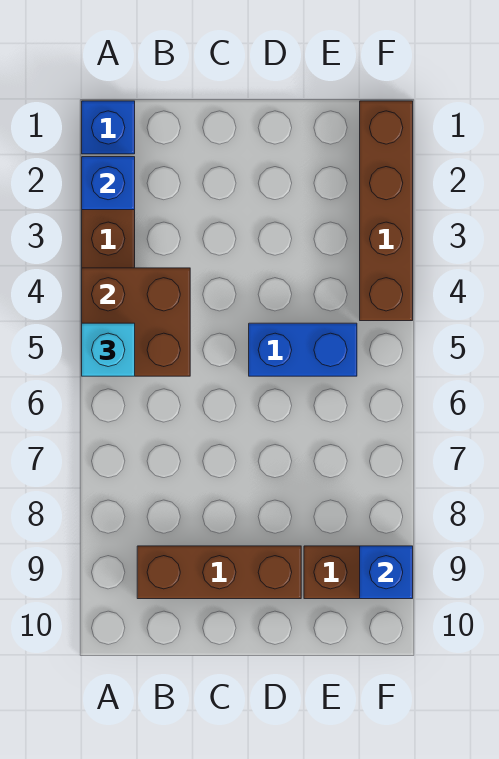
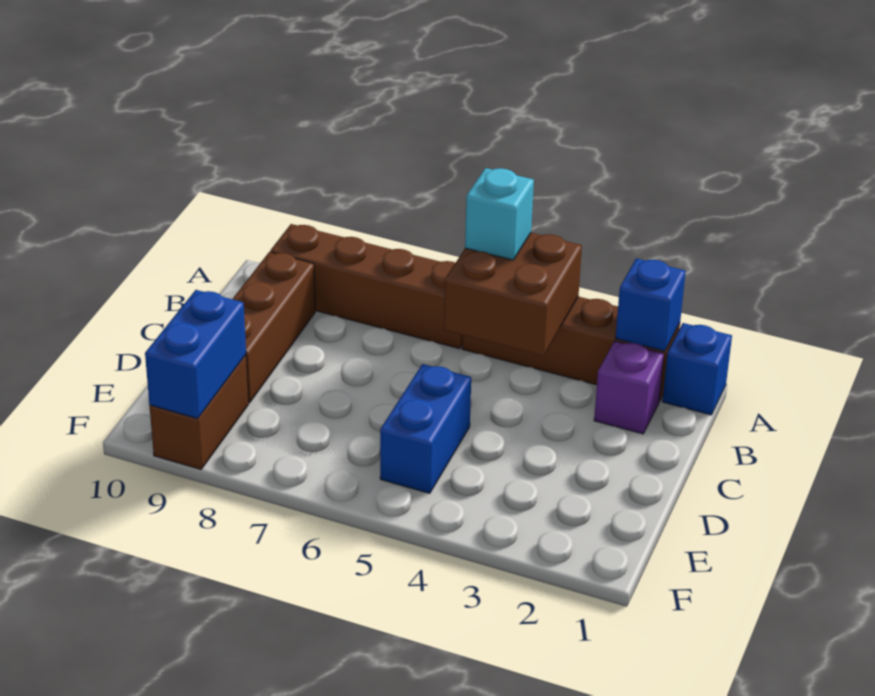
none -> purple brick B2 level 1
brown brick F1:F4 level 1 -> brown brick A6:A9 level 1
blue brick F9 level 2 -> blue brick E9:F9 level 2

